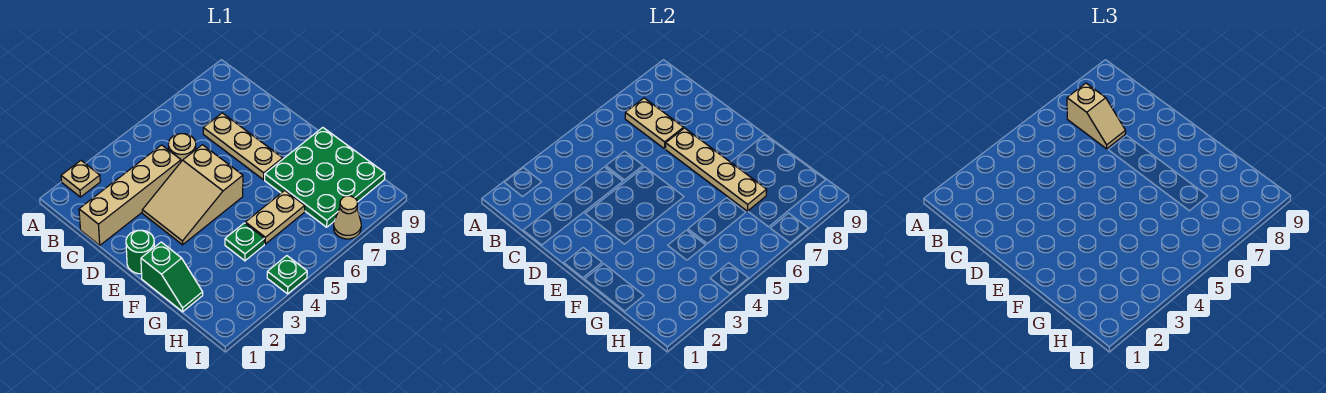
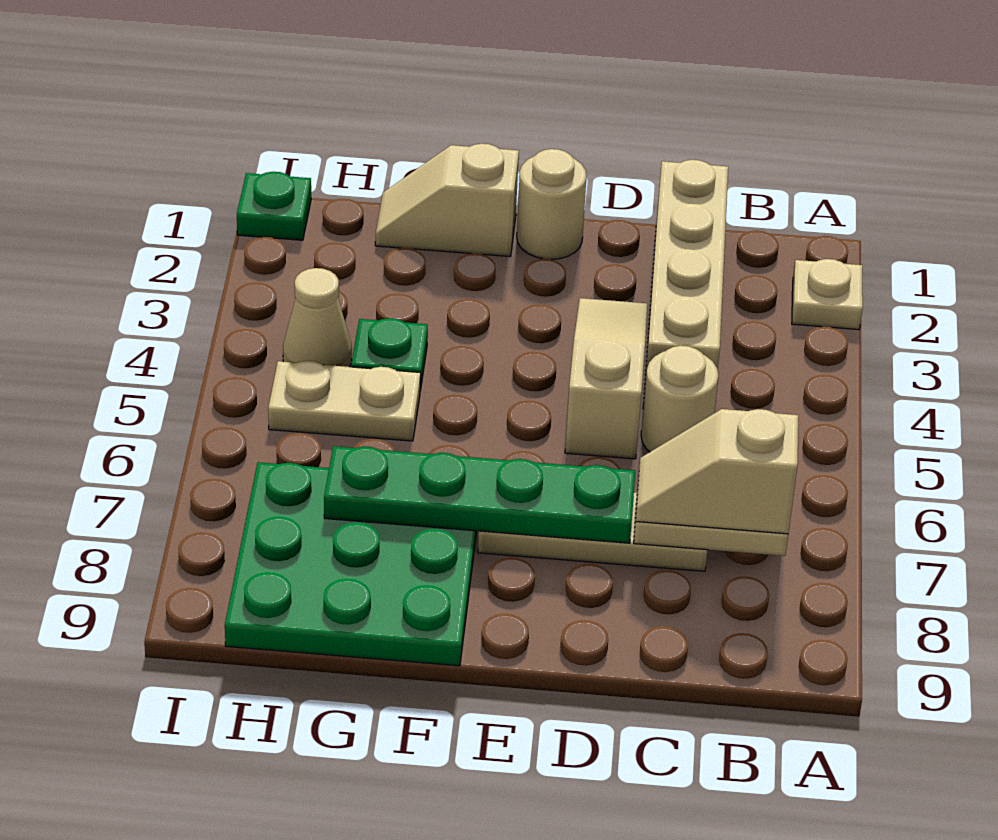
tan slope D3:E5 level 1 top 5 -> tan slope D3:D5 level 1 top 5
tan plate D7:G7 level 2 -> green plate D7:G7 level 2
green round brick E1 level 1 -> tan round brick E1 level 1
green slope F1:G1 level 1 top F -> tan slope F1:G1 level 1 top F
tan plate G5:G6 level 1 -> tan plate G5:H5 level 1
green plate I4 level 1 -> green plate I1 level 1
tan cone I7 level 1 -> tan cone H4 level 1

